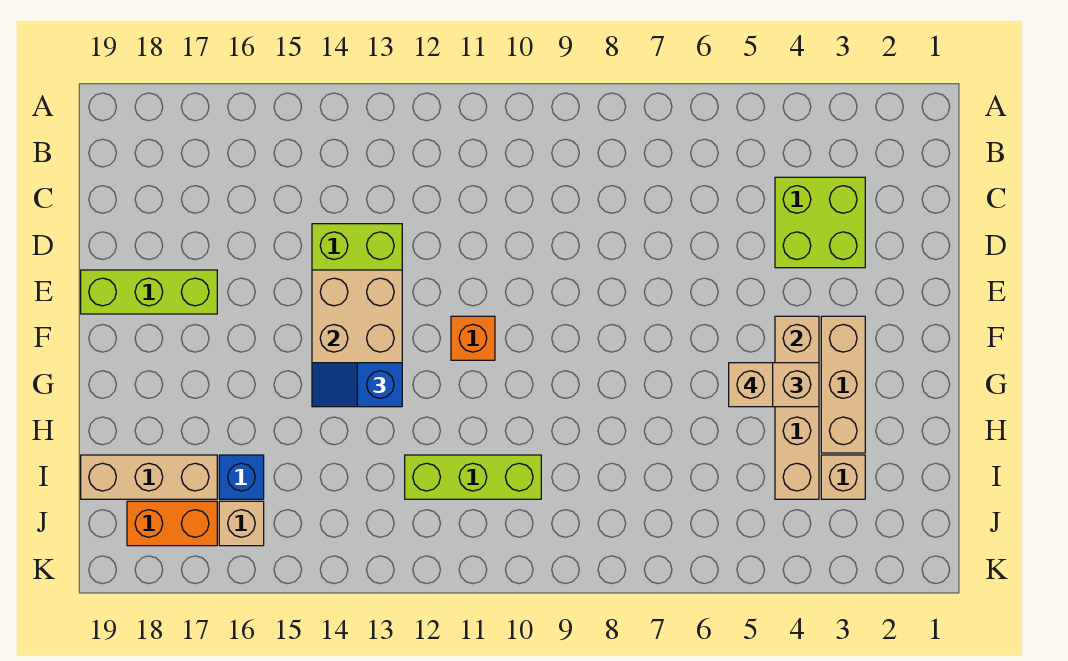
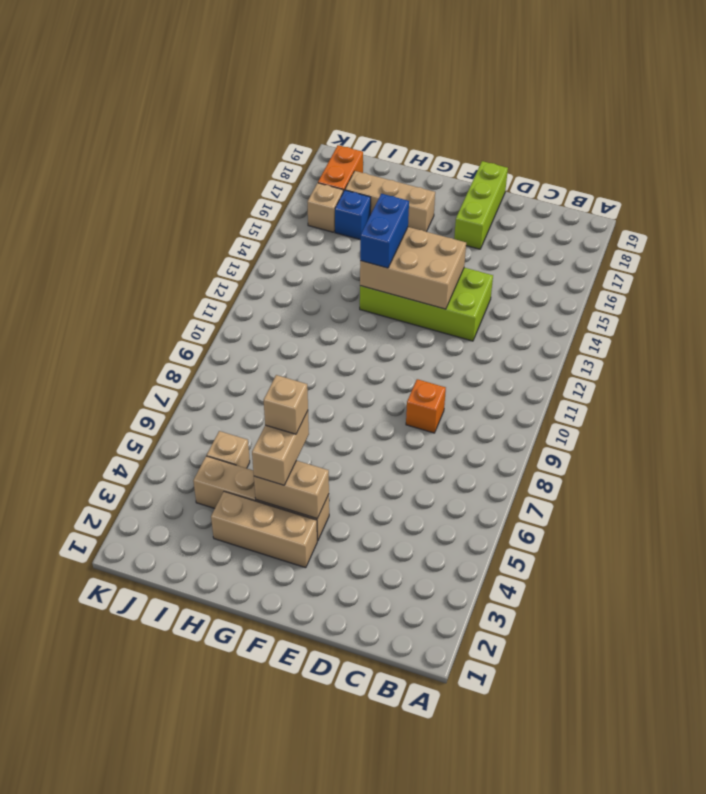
lime brick C3:D4 level 1 -> none
orange brick F11 level 1 -> orange brick D9 level 1
blue slope G13:G14 level 3 top 13 -> blue brick G13:G14 level 3
tan brick I3 level 1 -> tan brick I5 level 1
lime brick I10:I12 level 1 -> none
tan brick I17:I19 level 1 -> tan brick G17:I17 level 1

